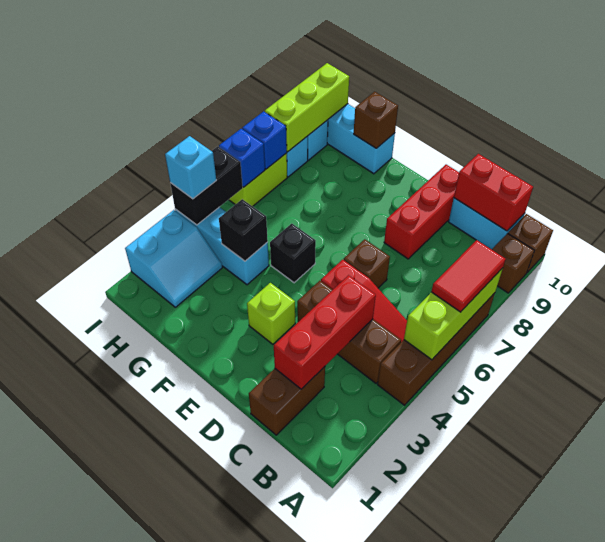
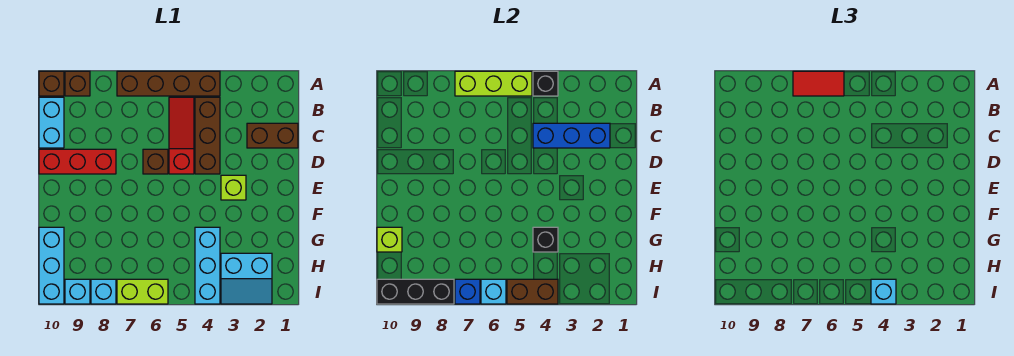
red brick B10:C10 level 2 -> none
red brick C2:C4 level 2 -> blue brick C2:C4 level 2
black brick F5 level 1 -> black brick A4 level 2
brown brick G10 level 2 -> lime brick G10 level 2
cyan slope H2:I3 level 1 top I -> cyan slope H2:I3 level 1 top H
black brick I4:I5 level 2 -> brown brick I4:I5 level 2
blue brick I6 level 2 -> cyan brick I6 level 2
lime brick I8:I10 level 2 -> black brick I8:I10 level 2

